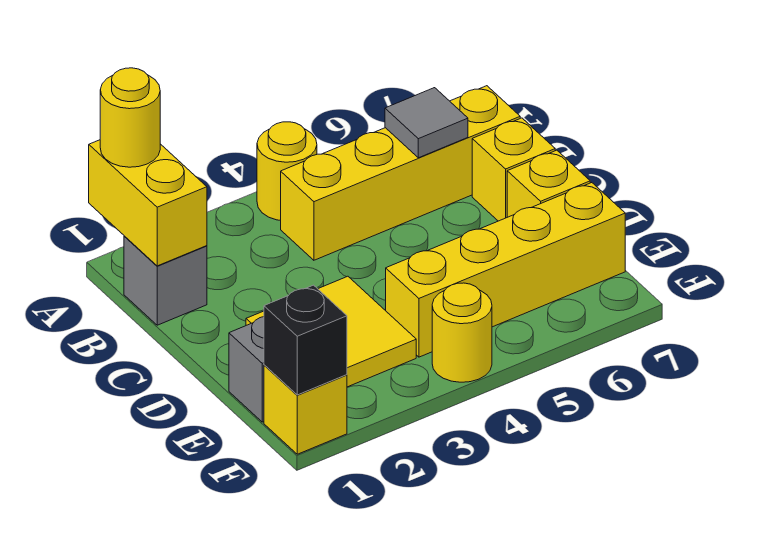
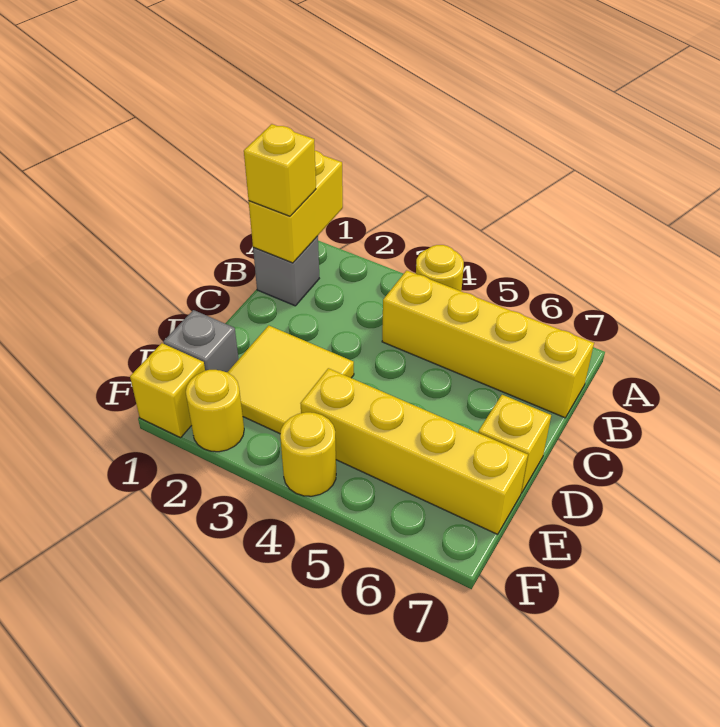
yellow round brick A1 level 3 -> yellow round brick F2 level 1
grey tile B6 level 2 -> none
yellow brick C7 level 1 -> yellow brick B1 level 3
black brick F1 level 2 -> none

